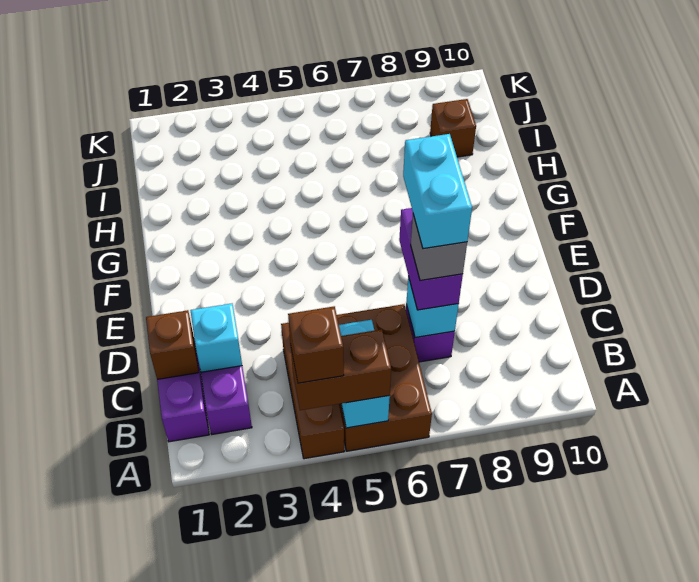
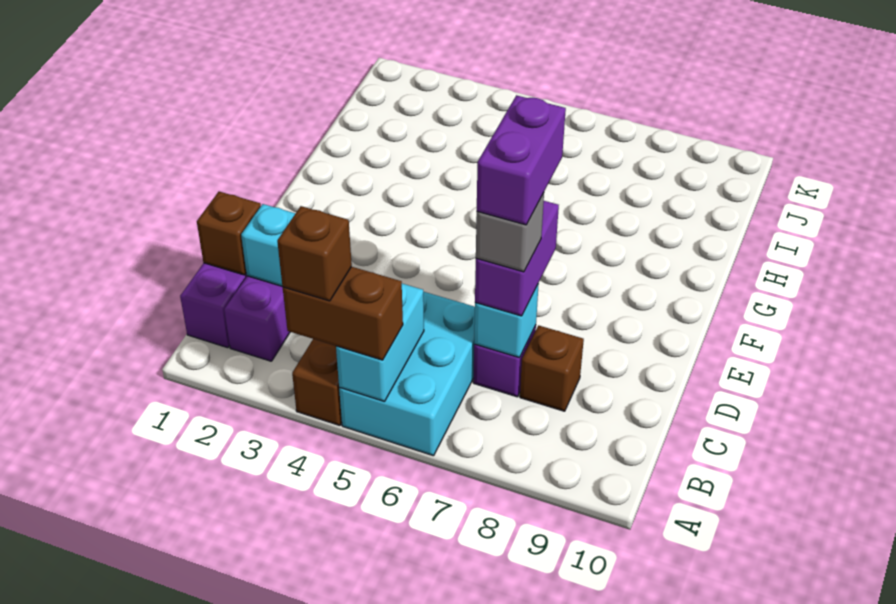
brown brick A5:C6 level 1 -> cyan brick A5:C6 level 1
cyan brick C7:D7 level 5 -> purple brick C7:D7 level 5
brown brick I9 level 1 -> brown brick C8 level 1

